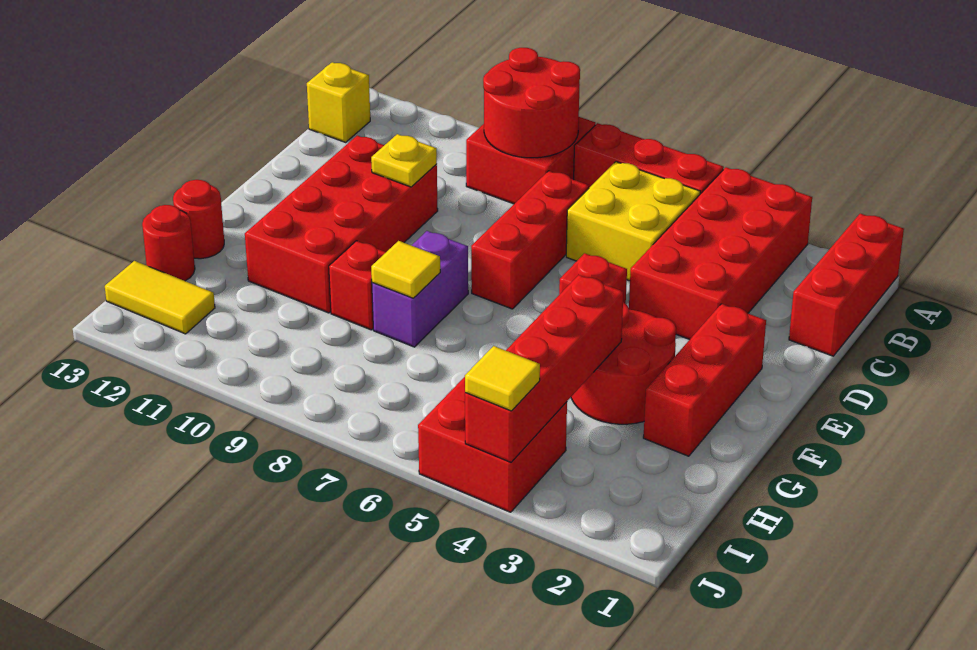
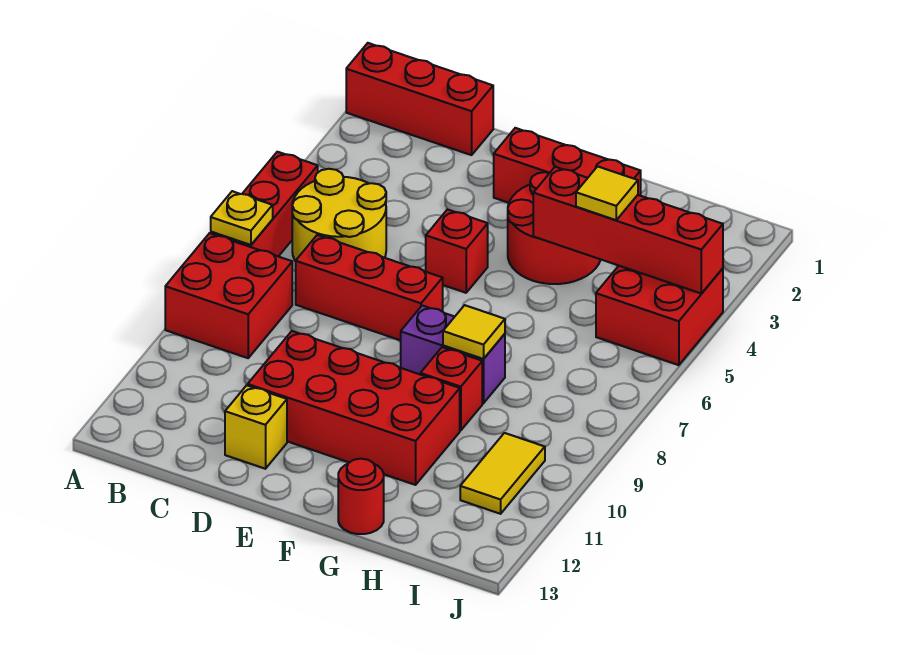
red brick A3:D4 level 1 -> none
red round brick A8:B9 level 2 -> none
yellow brick B5:C6 level 1 -> yellow round brick B5:C6 level 1
yellow brick B13 level 1 -> yellow brick D12 level 1
yellow plate D10 level 2 -> yellow plate A7 level 2
red round brick H13 level 1 -> none
yellow tile I12:I13 level 1 -> yellow tile I10:I11 level 1
yellow tile J4 level 3 -> yellow tile H4 level 3

